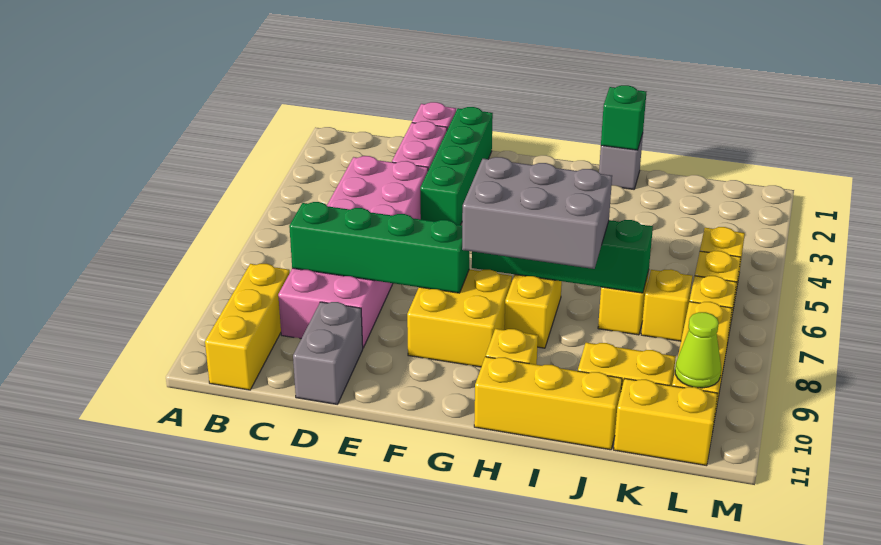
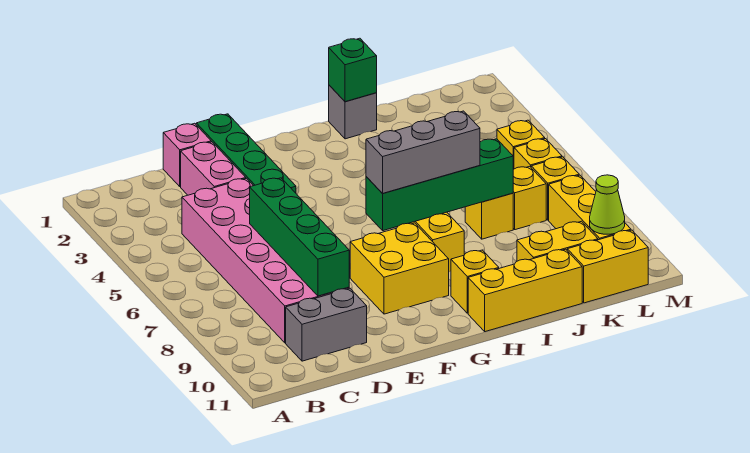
yellow brick B9:B11 level 1 -> none
green brick C8:F8 level 2 -> green brick D6:D9 level 2
grey brick D10:D11 level 1 -> grey brick C10:D10 level 1
grey brick G7:I8 level 3 -> grey brick G7:I7 level 3

